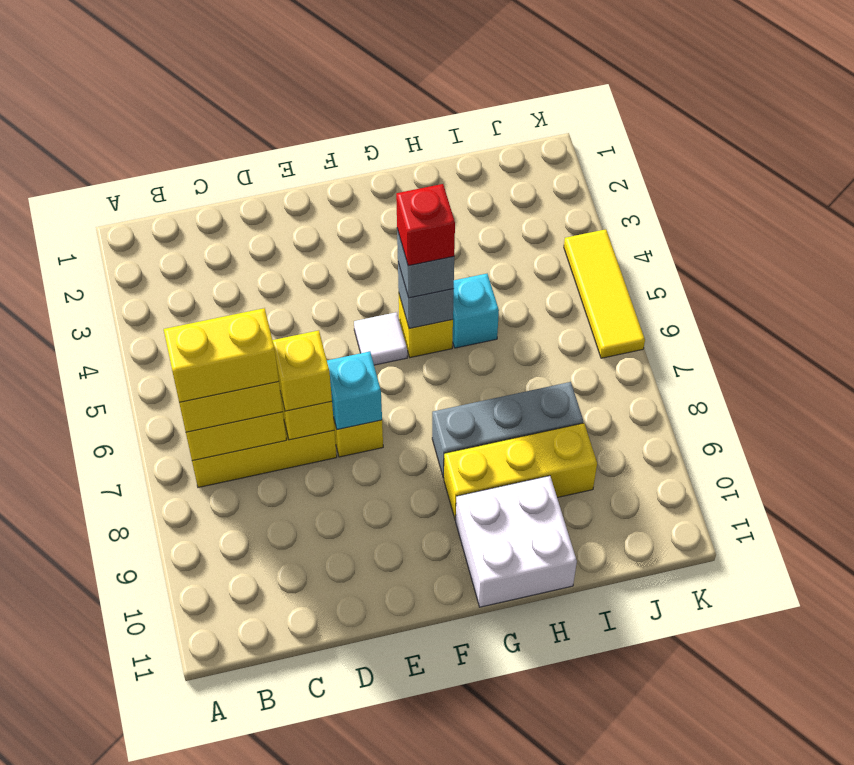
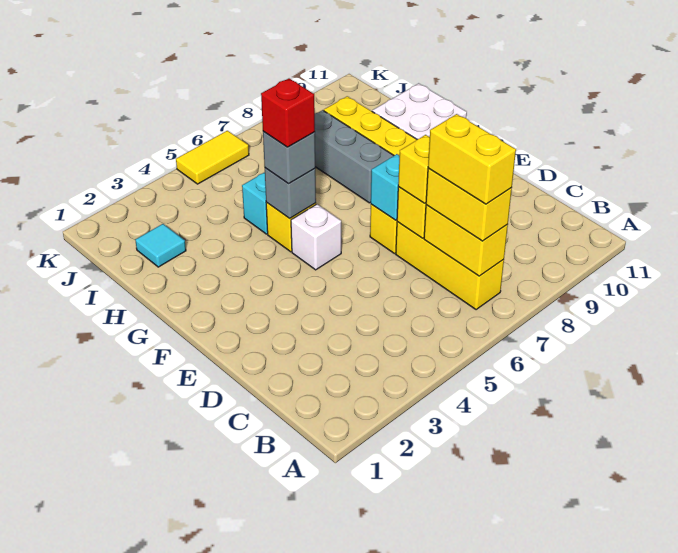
white tile F5 level 1 -> white brick F5 level 1
none -> cyan tile I2 level 1
yellow tile K4:K6 level 1 -> yellow tile K5:K6 level 1

